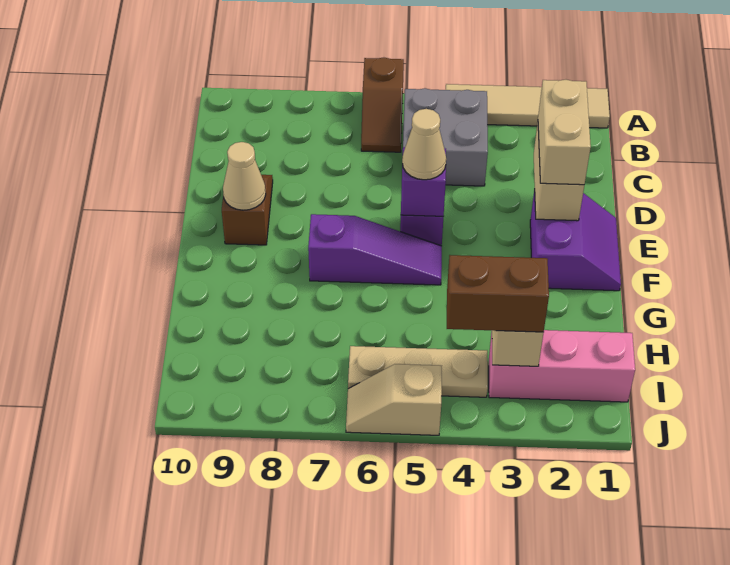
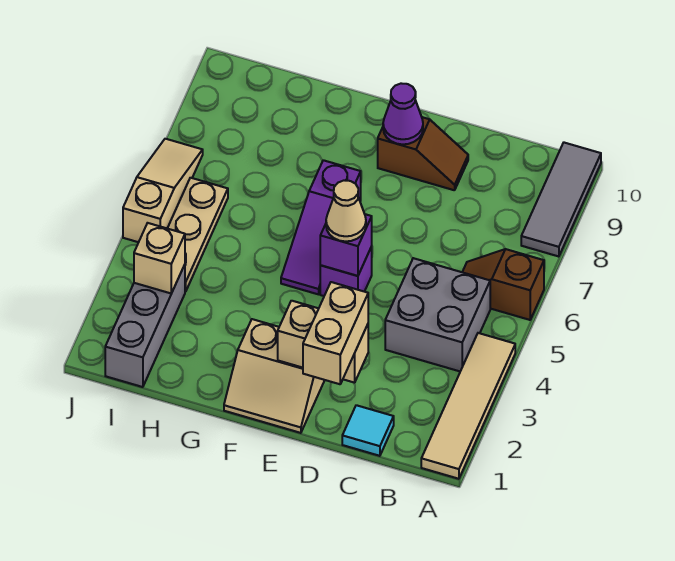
none -> grey tile A8:A10 level 1
none -> cyan tile C1 level 1
tan brick D2:E2 level 3 -> tan brick D1:D2 level 3
purple slope E1:F2 level 1 top 2 -> tan slope E1:F2 level 1 top 2
tan cone E9 level 2 -> purple cone E9 level 2
pink brick I1:I3 level 1 -> grey brick I1:I3 level 1
brown brick I3:I4 level 3 -> none
tan slope J5:J6 level 1 top 5 -> tan slope J5:J7 level 1 top 5

